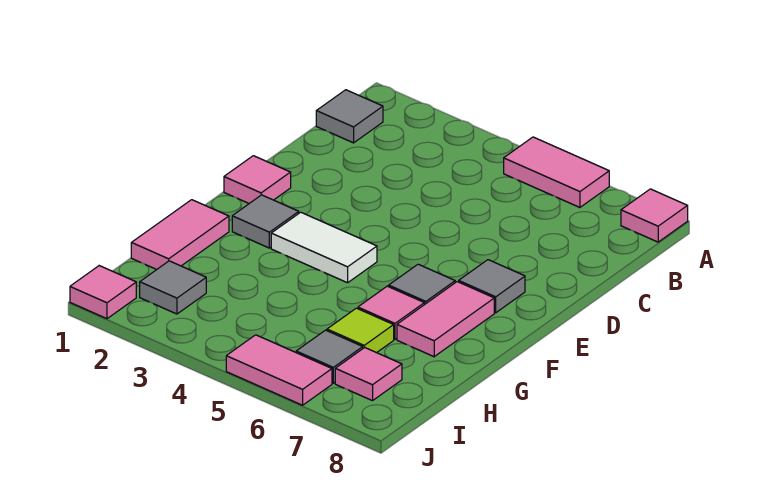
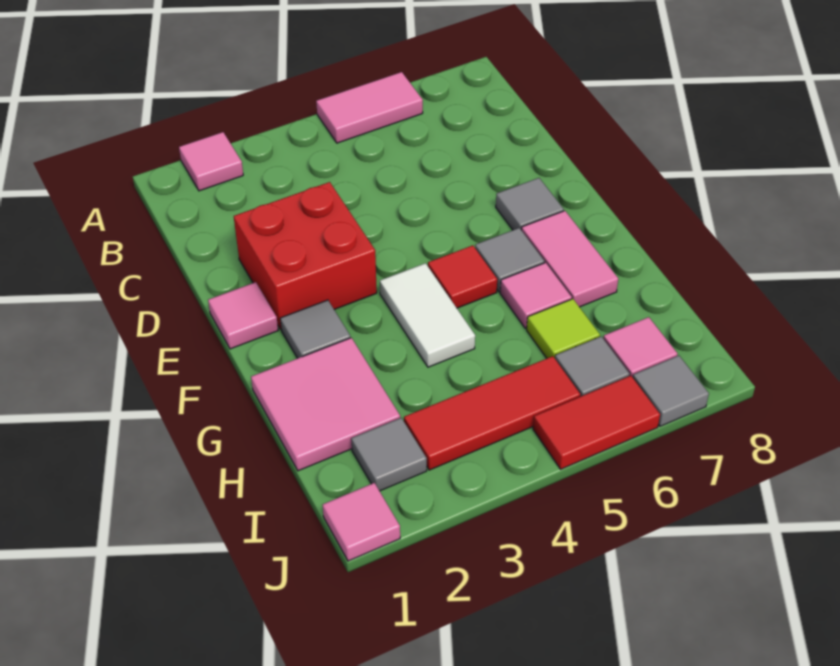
pink tile A8 level 1 -> pink tile A2 level 1
grey tile B1 level 1 -> grey tile J7 level 1
none -> red brick D2:E3 level 1
white tile F3:F4 level 1 -> white tile F4:G4 level 1
none -> red tile F5 level 1
pink tile G1:H1 level 1 -> pink tile G1:H2 level 1
none -> red tile I3:I5 level 1
pink tile J5:J6 level 1 -> red tile J5:J6 level 1

